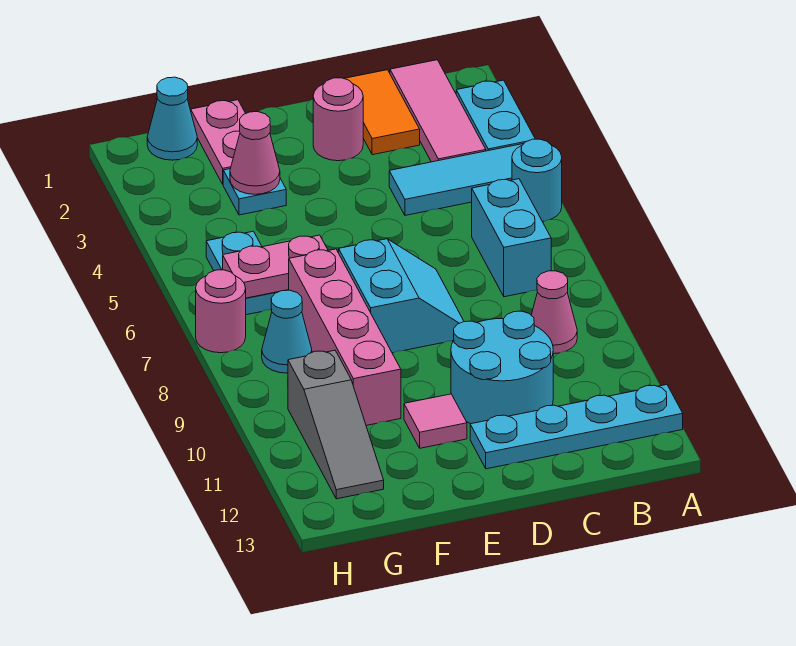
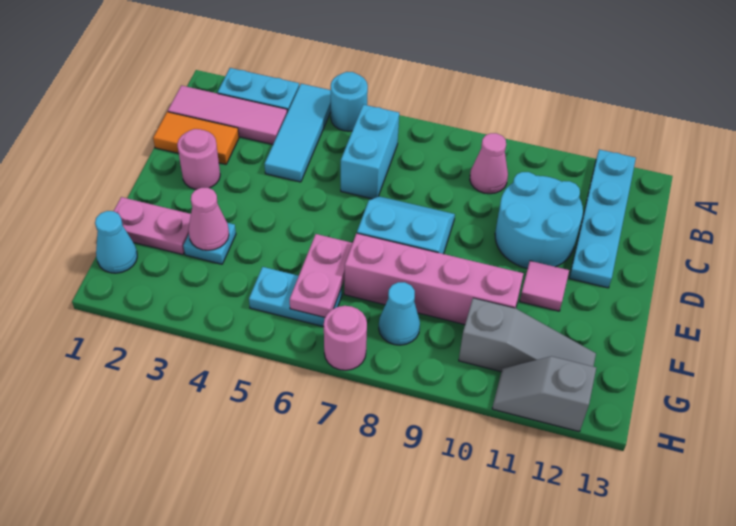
cyan brick B6:B7 level 1 -> cyan brick B6:C6 level 1
none -> grey slope H11:H12 level 1 top 12

